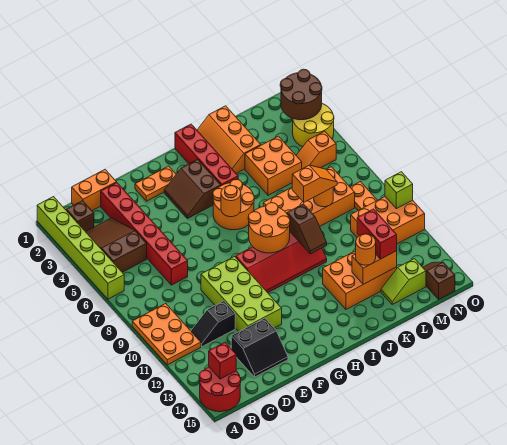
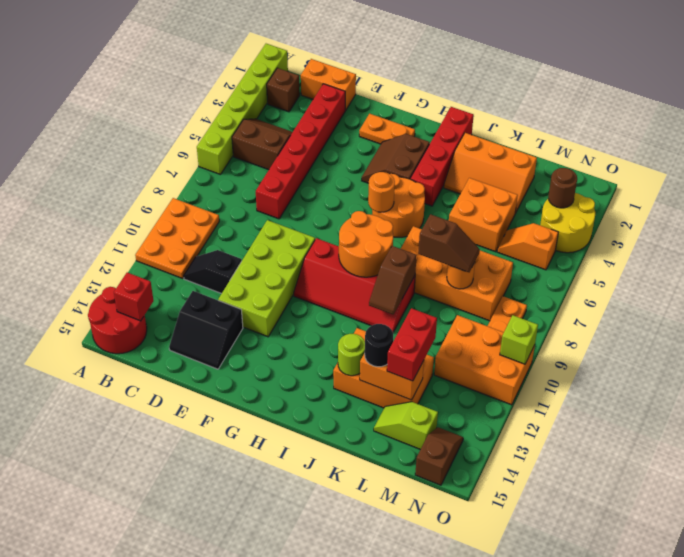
brown slope B3:C5 level 1 top 5 -> brown slope B4:C5 level 1 top 5
orange slope J1:K3 level 1 top K -> orange slope J2:L3 level 1 top 2
none -> lime round brick J13 level 2
orange slope K8:L8 level 3 top K -> brown slope K8:L8 level 3 top K
orange round brick K13 level 3 -> black round brick K13 level 3
brown round brick N2:O3 level 2 -> brown round brick N3 level 2

